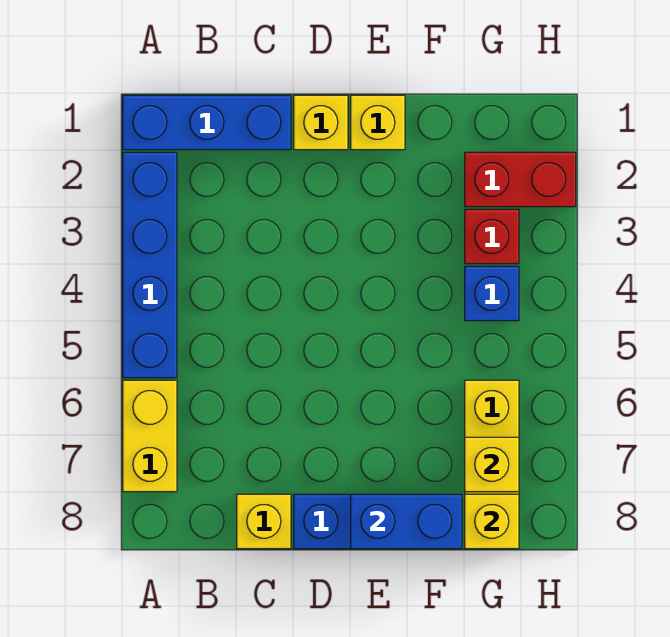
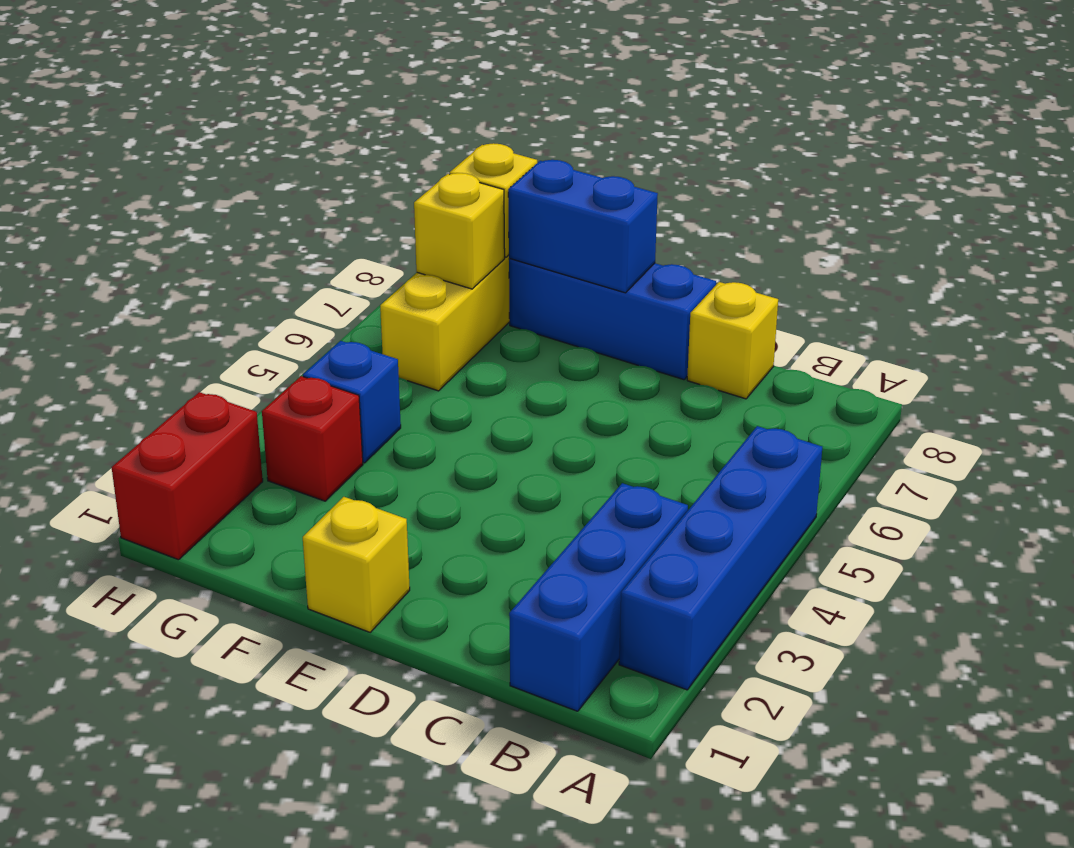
blue brick A1:C1 level 1 -> blue brick B1:B3 level 1
yellow brick A6:A7 level 1 -> none
yellow brick D1 level 1 -> none
red brick G2:H2 level 1 -> red brick H1:H2 level 1

